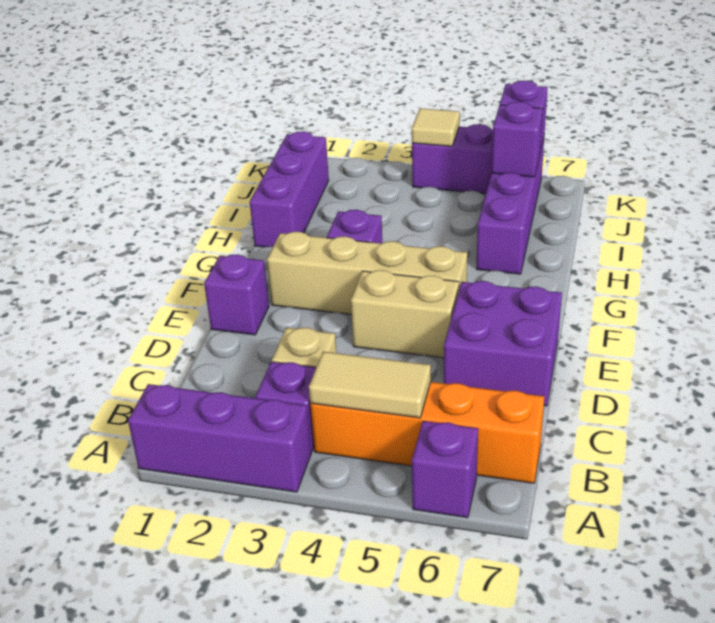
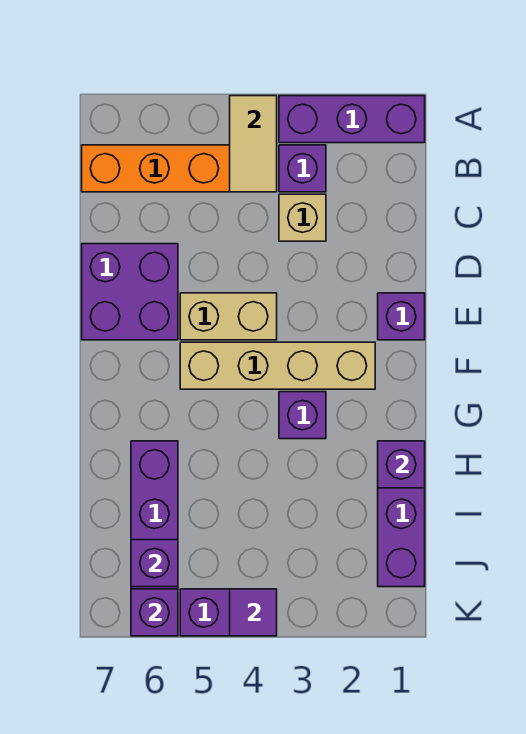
purple brick A6 level 1 -> purple brick H1 level 2
tan tile B4:B5 level 2 -> tan tile A4:B4 level 2
tan tile K4 level 2 -> purple tile K4 level 2

